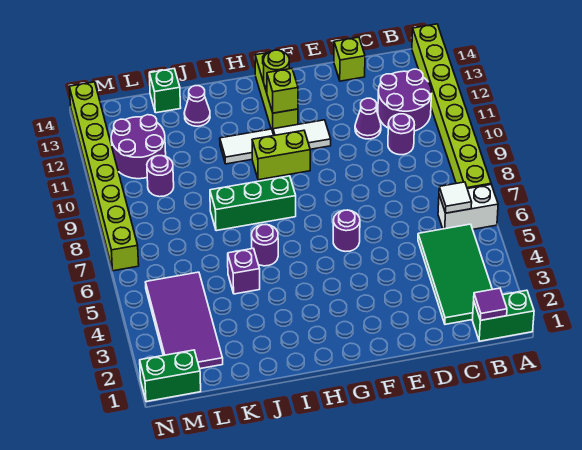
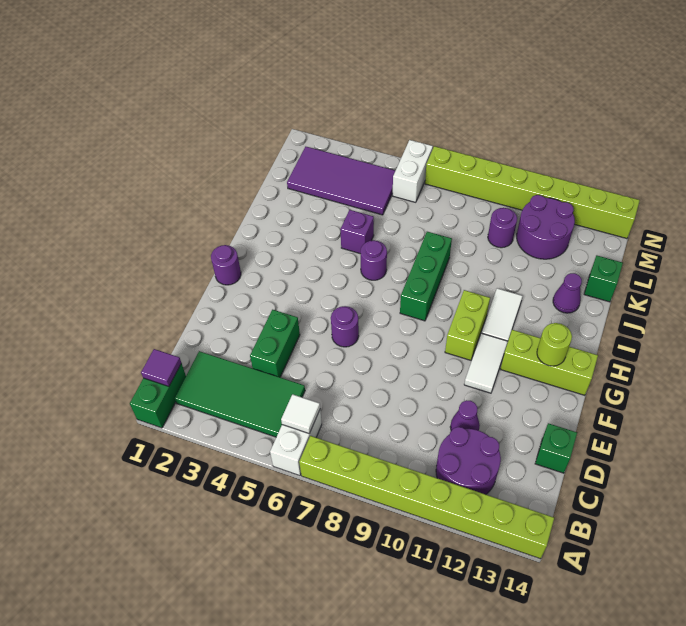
purple round brick C10 level 1 -> purple round brick G1 level 1
lime brick D14 level 1 -> green brick D14 level 1
lime brick G12 level 2 -> none
green brick M1:N1 level 1 -> green brick D4:E4 level 1
none -> white brick M6:N6 level 1

